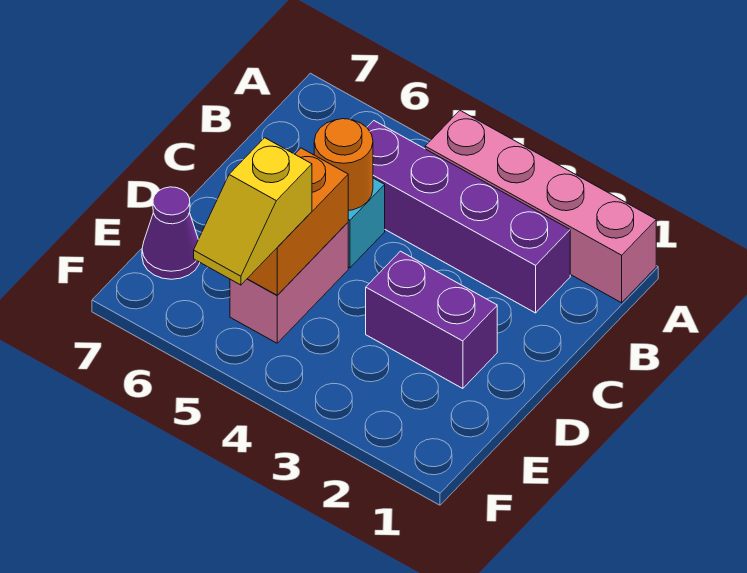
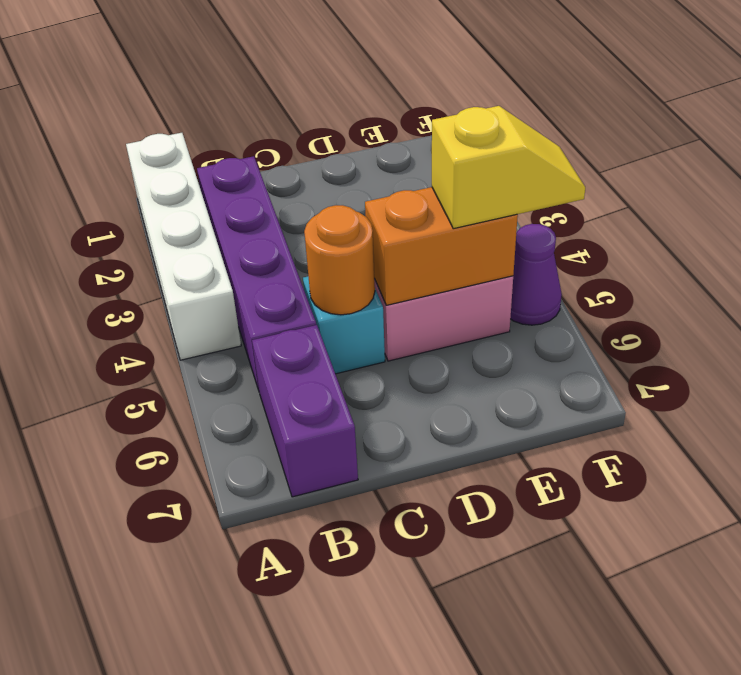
pink brick A1:A4 level 1 -> white brick A1:A4 level 1
purple brick D2:D3 level 1 -> purple brick B6:B7 level 1
purple cone E7 level 1 -> purple cone F5 level 1

